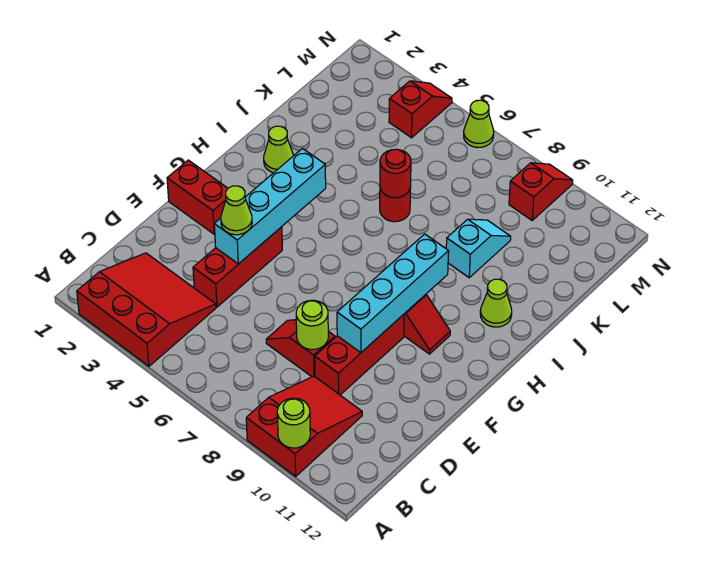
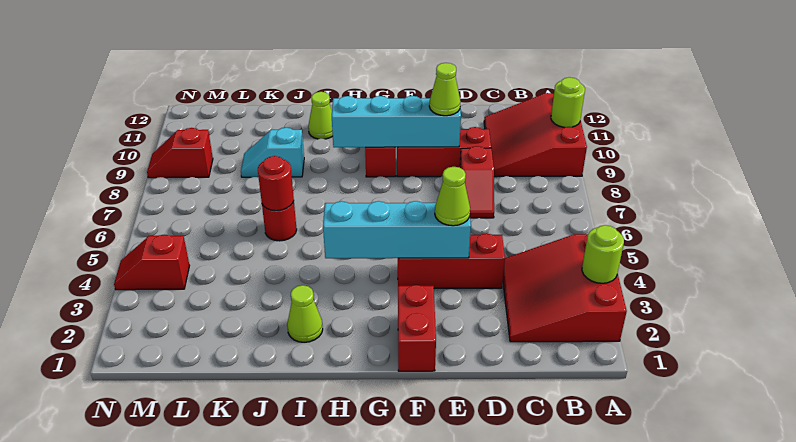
red slope A9:C10 level 1 top A -> red slope A9:C11 level 1 top A
lime round brick D8 level 2 -> lime round brick A3 level 2
lime cone N6 level 1 -> lime cone E9 level 3

